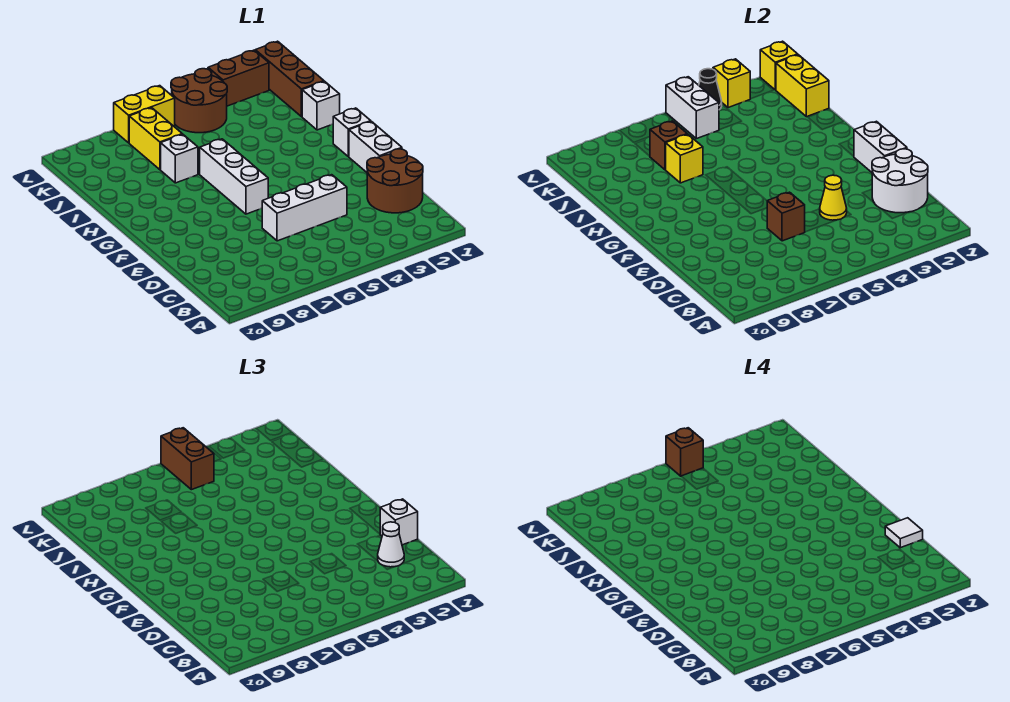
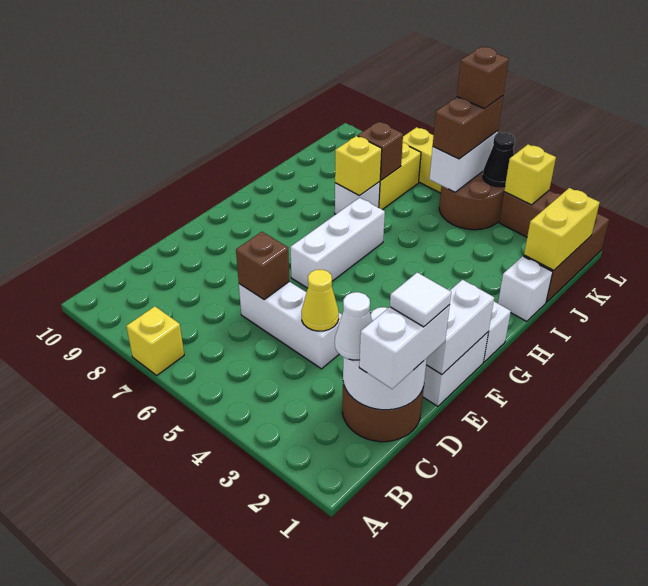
white brick D1 level 3 -> white brick C1:D1 level 3
yellow brick L1 level 2 -> yellow brick A7 level 1

